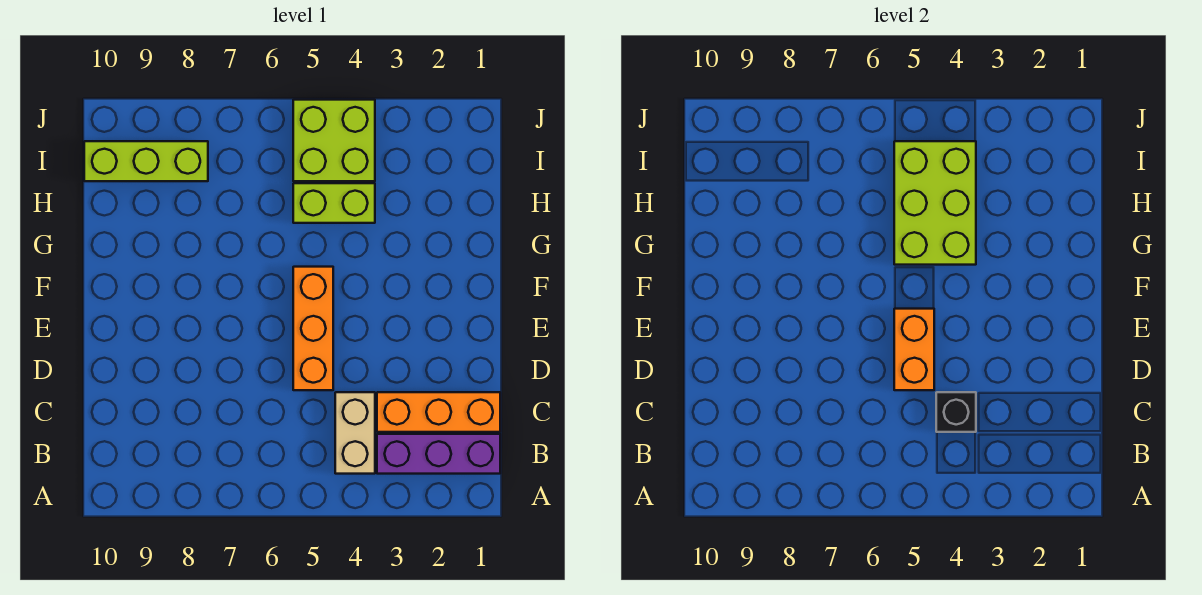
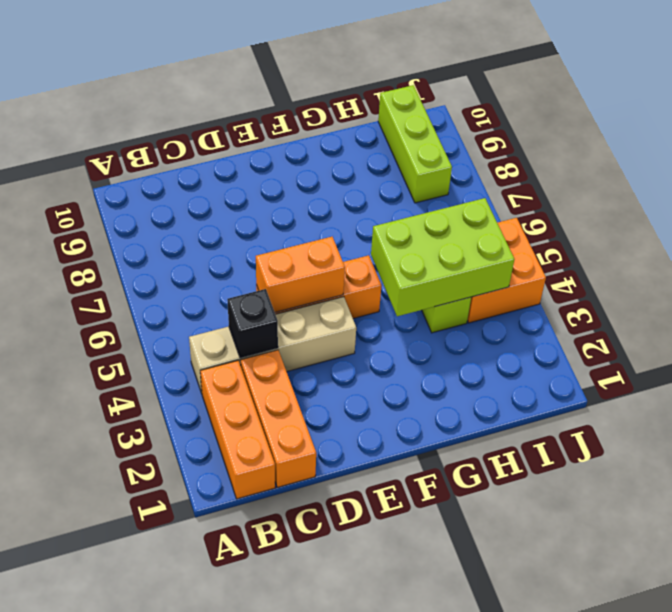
purple brick B1:B3 level 1 -> orange brick B1:B3 level 1
tan brick B4:C4 level 1 -> tan brick B4:E4 level 1
lime brick I4:J5 level 1 -> orange brick I4:J5 level 1

